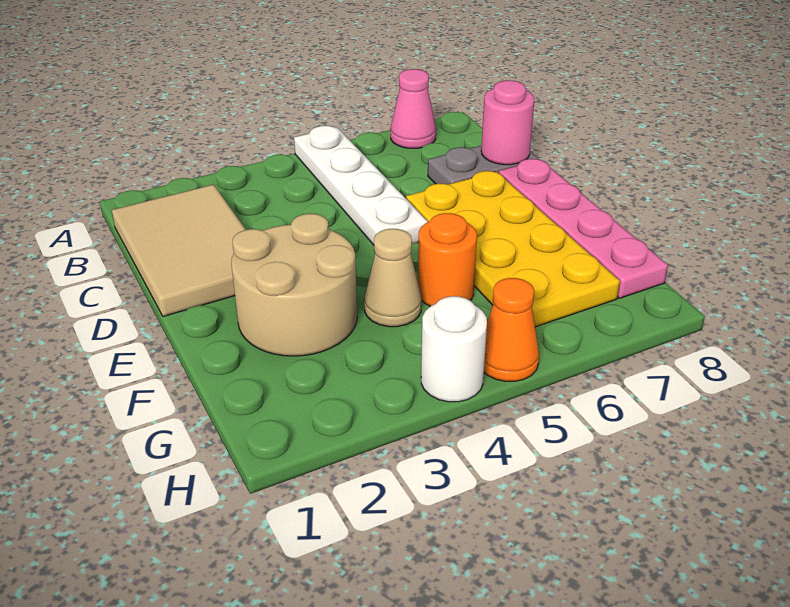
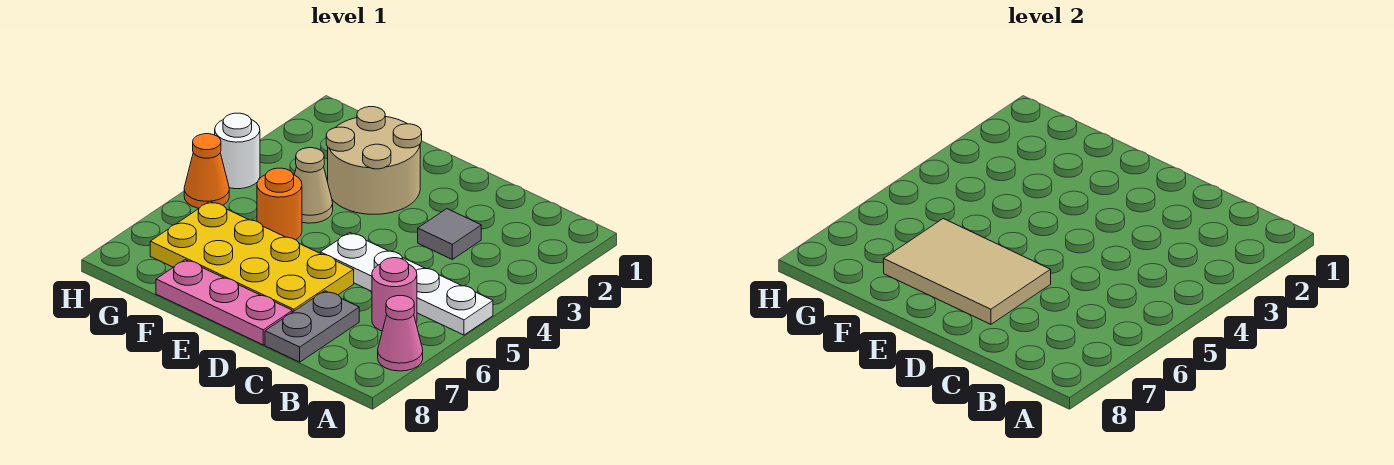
tan tile B1:D2 level 1 -> tan tile D6:F7 level 2
none -> grey tile C3 level 1
pink round brick C8 level 2 -> pink round brick B6 level 1
pink plate D8:G8 level 1 -> pink plate D8:F8 level 1

